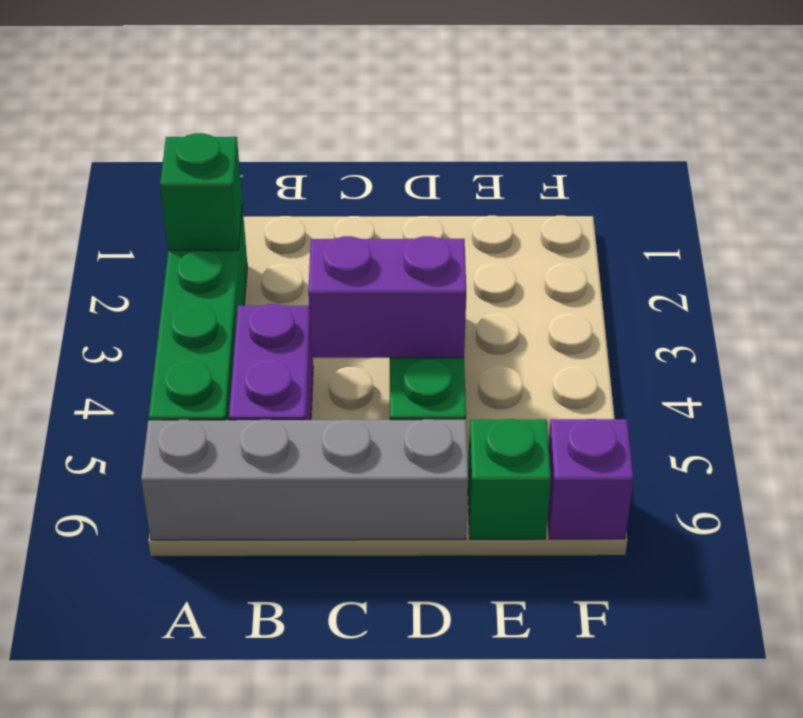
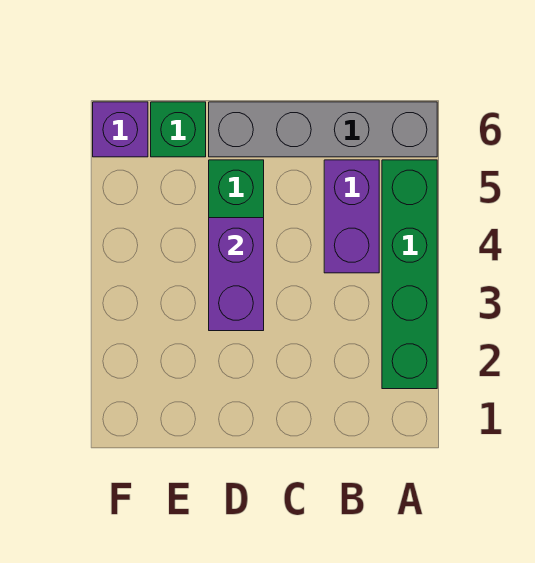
green brick A2 level 2 -> none
purple brick C4:D4 level 2 -> purple brick D3:D4 level 2

